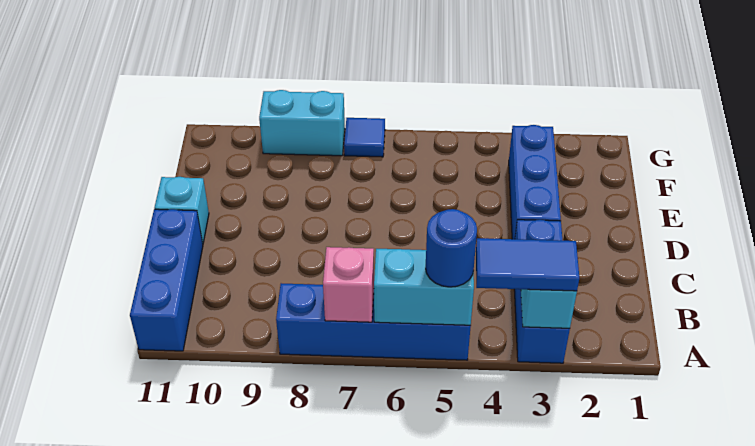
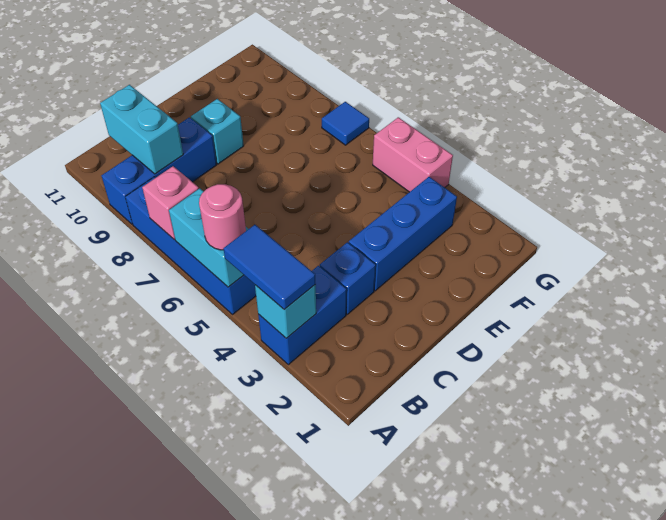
blue round brick A5 level 3 -> pink round brick A5 level 3
blue brick A11:C11 level 1 -> blue brick A9:C9 level 1
cyan brick D11 level 1 -> cyan brick D9 level 1
none -> pink brick G4:G5 level 1
cyan brick G8:G9 level 1 -> cyan brick B9:B10 level 2

